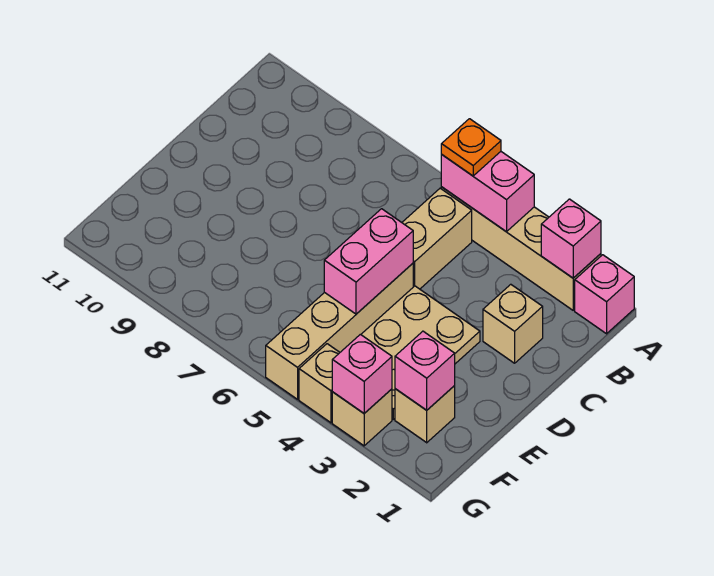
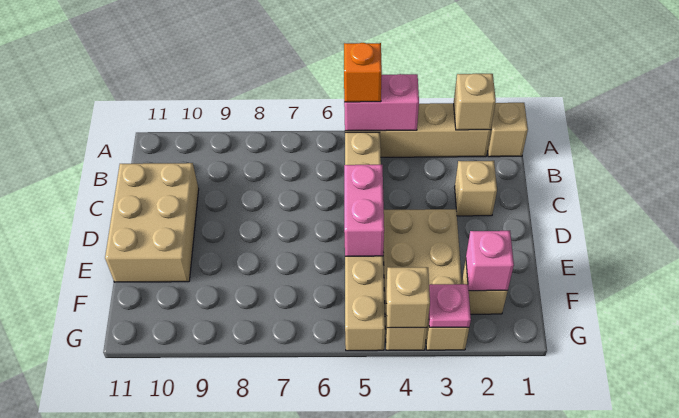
pink brick A1 level 1 -> tan brick A1 level 1
pink brick A2 level 2 -> tan brick A2 level 2
orange plate A5 level 3 -> orange brick A5 level 3
none -> tan brick C10:E11 level 1
pink brick G3 level 2 -> pink plate G3 level 2
none -> tan brick G4 level 2

